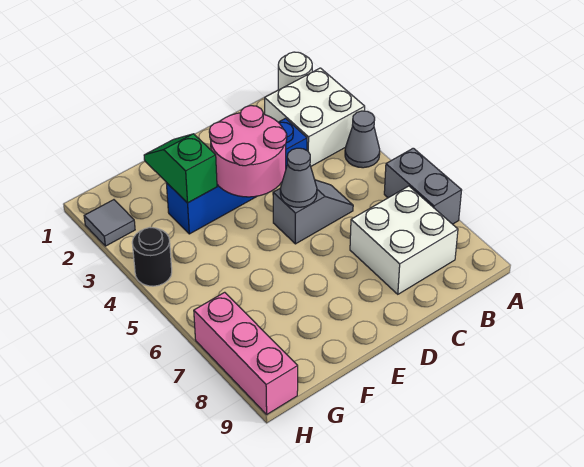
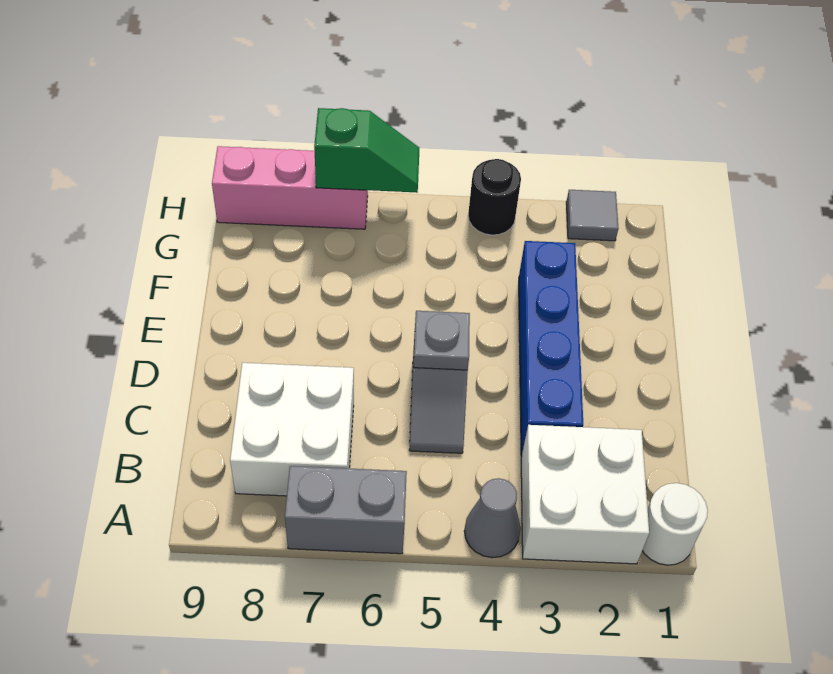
pink round brick D3:E4 level 2 -> none
grey cone D5 level 2 -> grey plate D5 level 2
green slope F2:F3 level 2 top 3 -> green slope H6:H7 level 2 top 7

